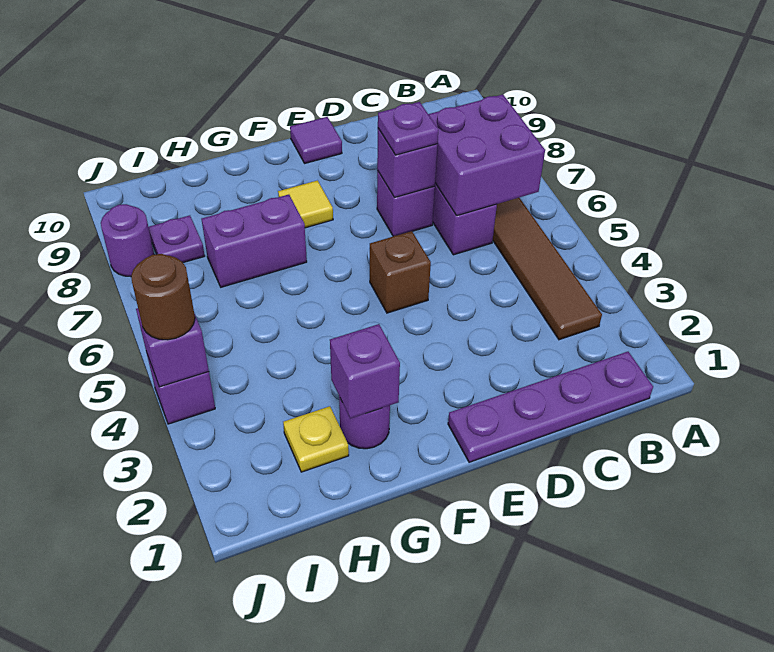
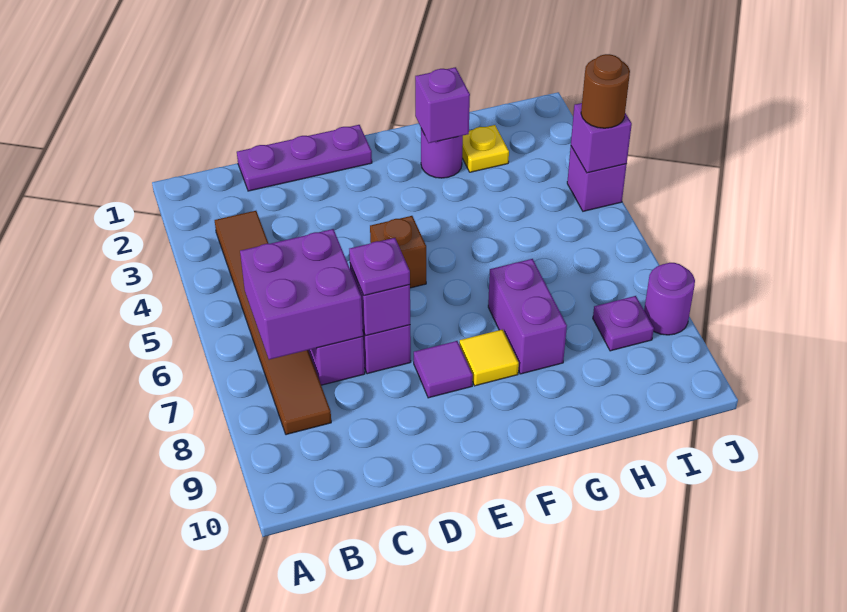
purple plate B1:E1 level 1 -> purple plate C1:E1 level 1
purple tile E10 level 1 -> purple tile E8 level 1
purple brick G7:H7 level 1 -> purple brick G7:G8 level 1

